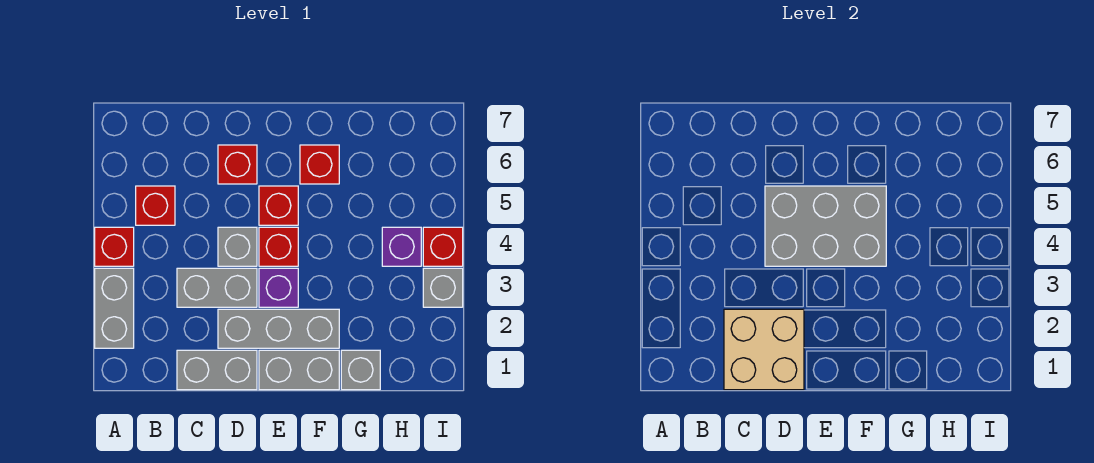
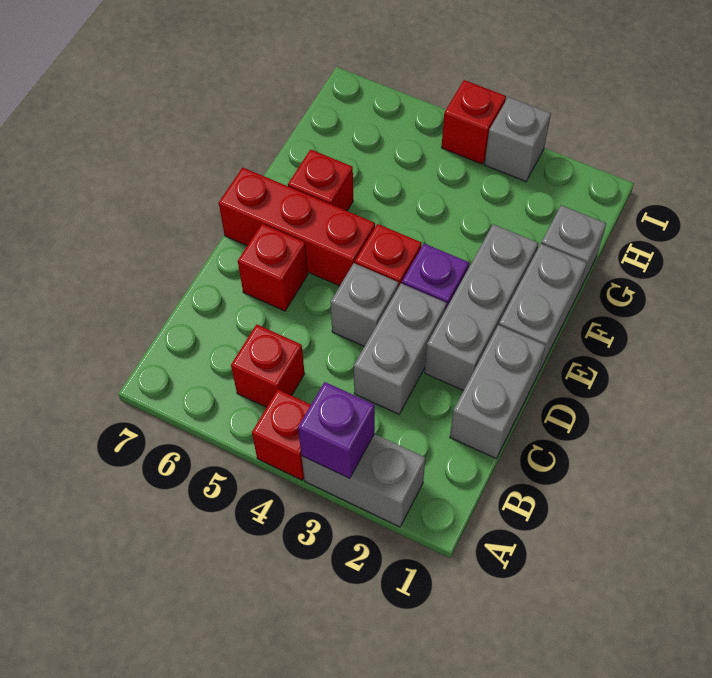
tan brick C1:D2 level 2 -> none
grey brick D4:F5 level 2 -> none
red brick E5 level 1 -> red brick E5:E7 level 1
purple brick H4 level 1 -> purple brick A3 level 2

